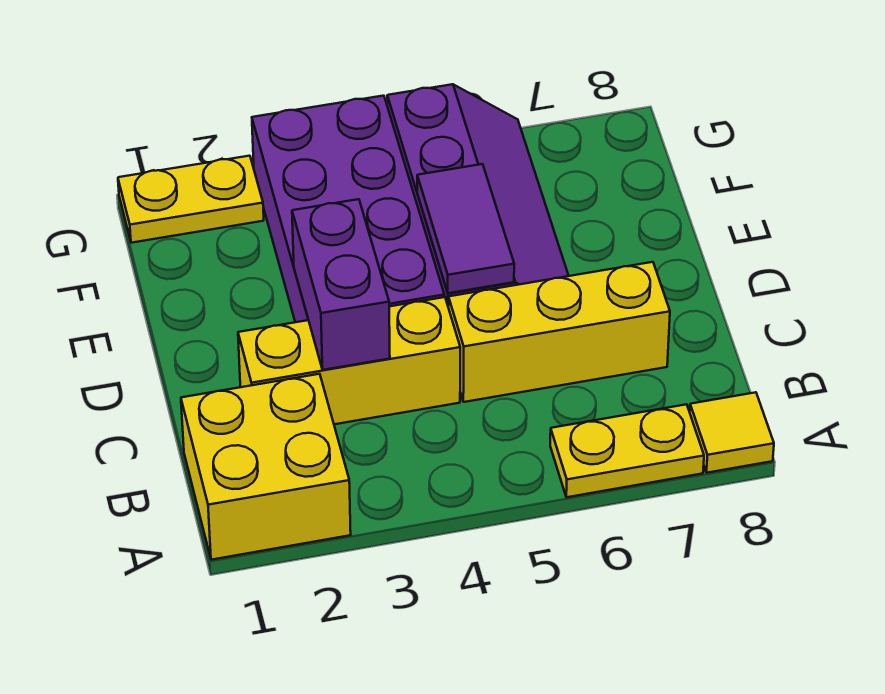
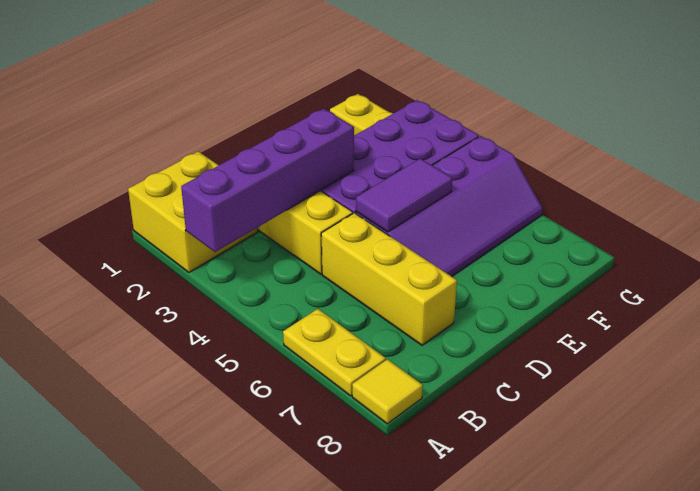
purple brick C3:D3 level 2 -> purple brick A3:D3 level 2

